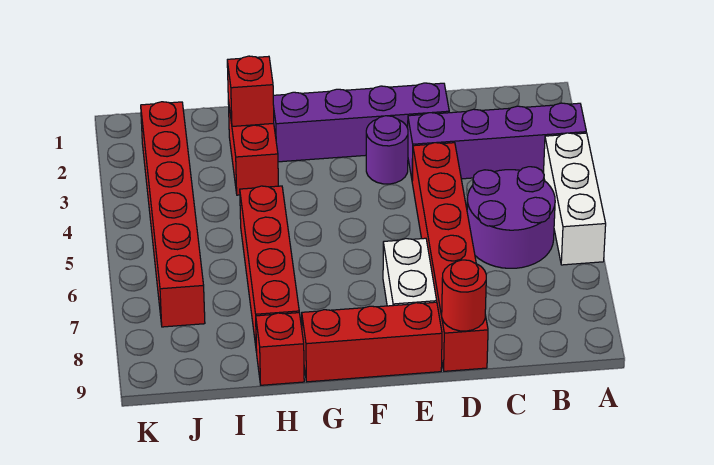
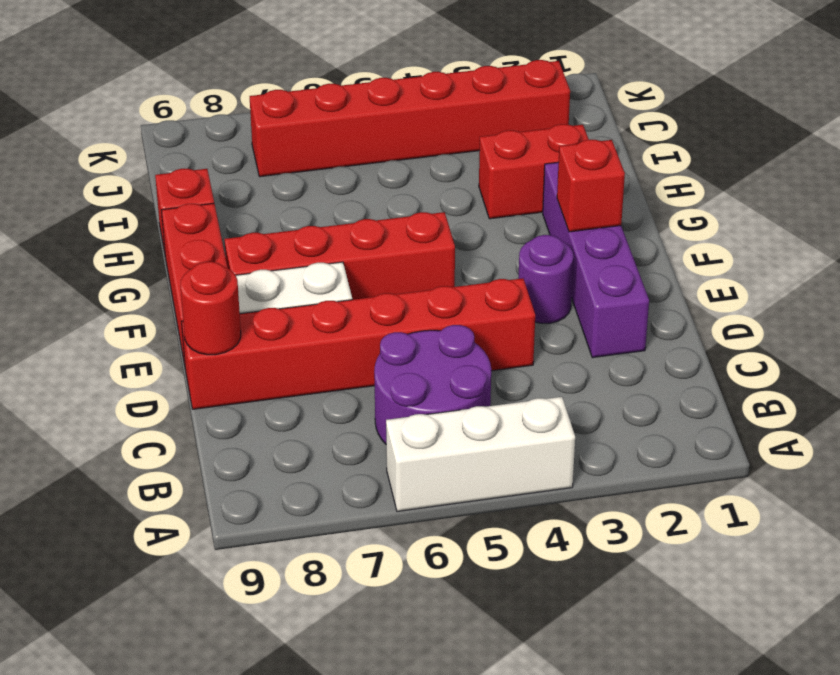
purple brick A3:D3 level 1 -> none
red brick H2 level 2 -> red brick F2 level 2
red brick H5:H8 level 1 -> red brick F5:F8 level 1

